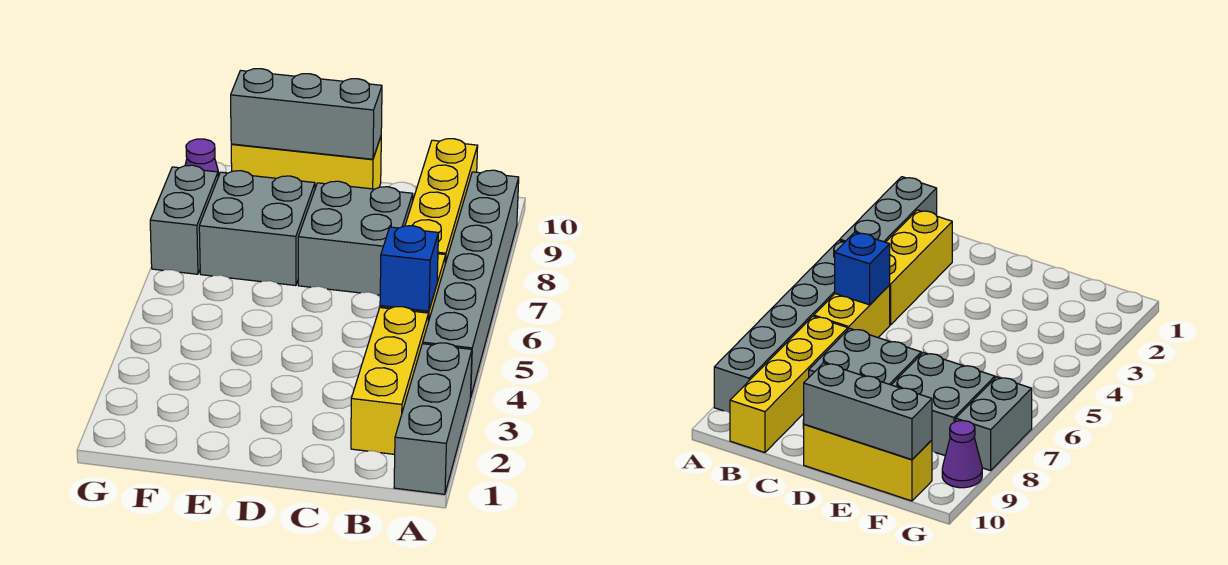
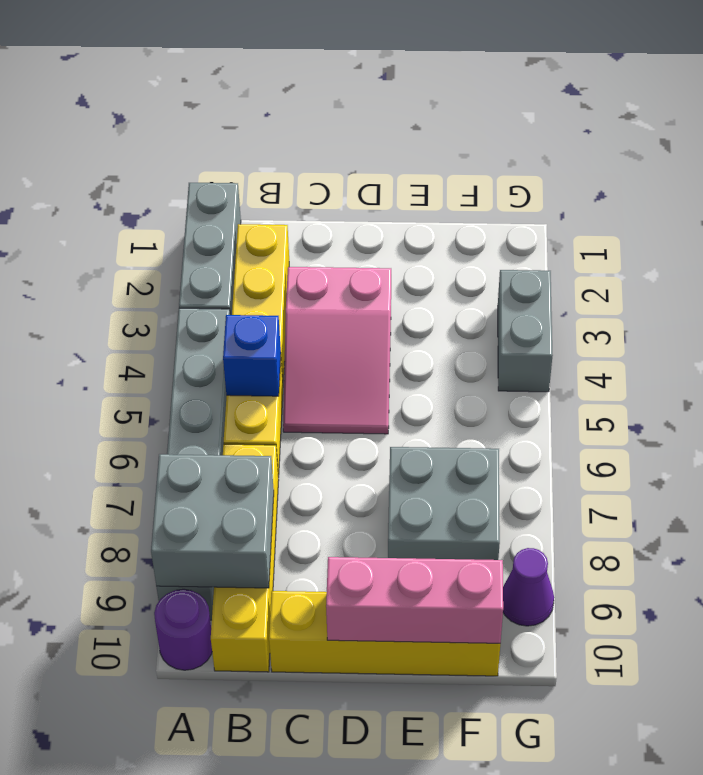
none -> purple round brick A10 level 1
none -> pink slope C3:D5 level 1 top 3
grey brick C7:D8 level 1 -> grey brick A8:B9 level 2
yellow brick D10:F10 level 1 -> yellow brick C10:F10 level 1
grey brick D10:F10 level 2 -> pink brick D10:F10 level 2
grey brick G7:G8 level 1 -> grey brick G3:G4 level 1

